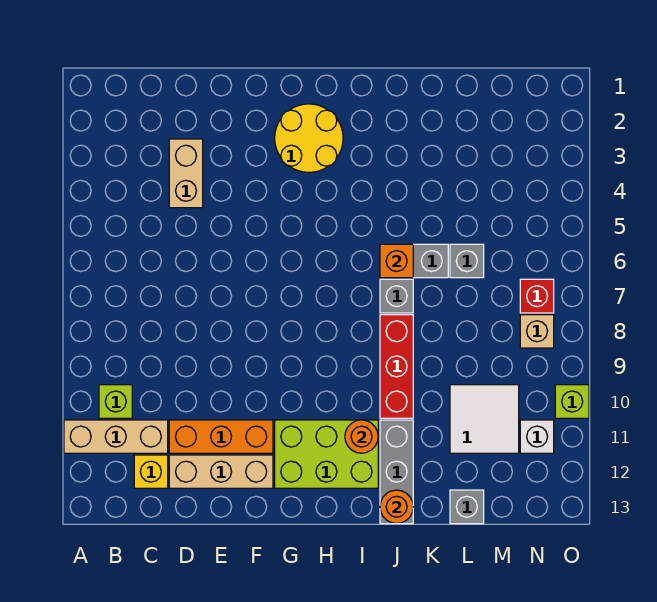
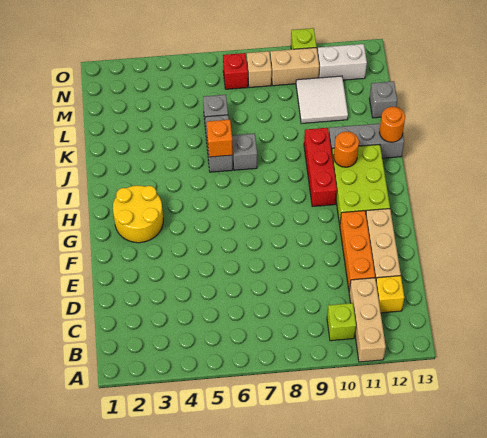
tan brick D3:D4 level 1 -> tan brick N9:N10 level 1
red brick J8:J10 level 1 -> red brick H10:J10 level 1
white brick N11 level 1 -> white brick N11:N12 level 1

